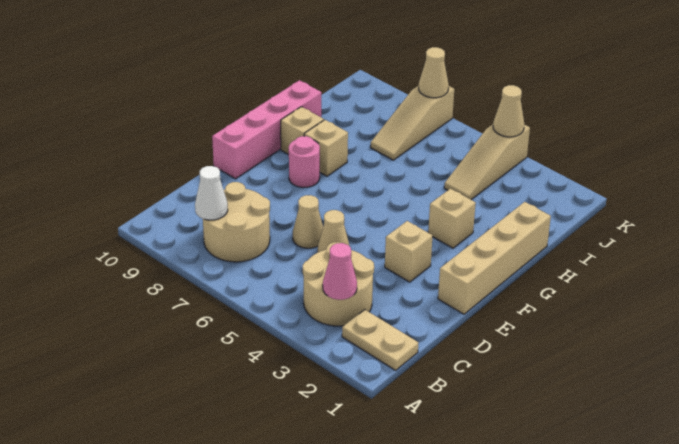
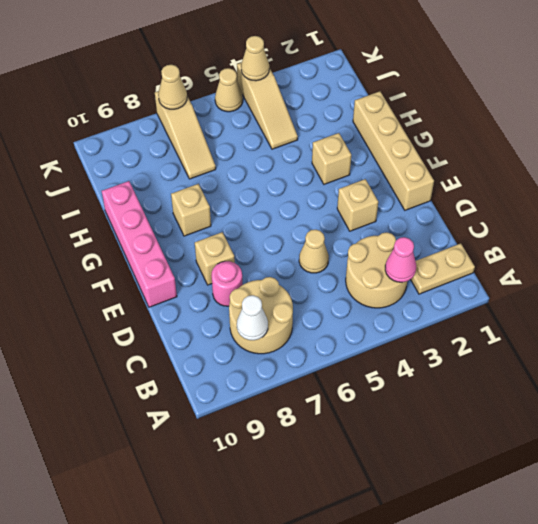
tan cone D6 level 1 -> tan cone K5 level 1
pink round brick F8 level 1 -> pink round brick D8 level 1
tan brick G9 level 1 -> tan brick E8 level 1

